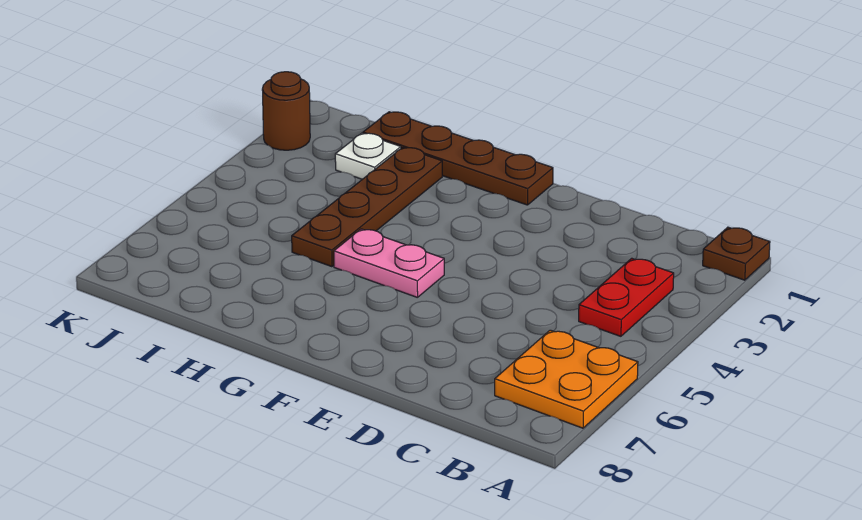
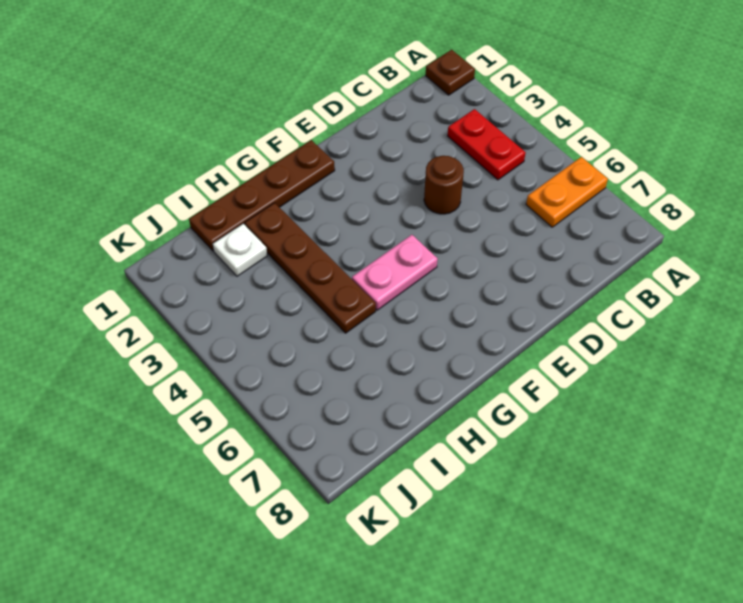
orange plate A6:B7 level 1 -> orange plate A6:B6 level 1
brown round brick K2 level 1 -> brown round brick D4 level 1

